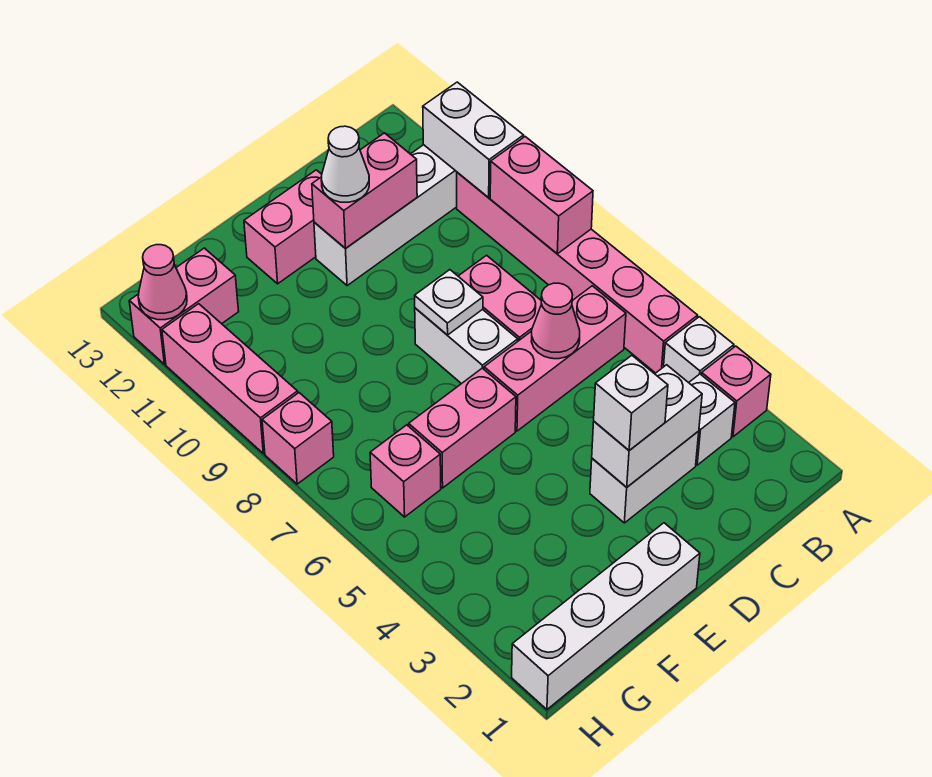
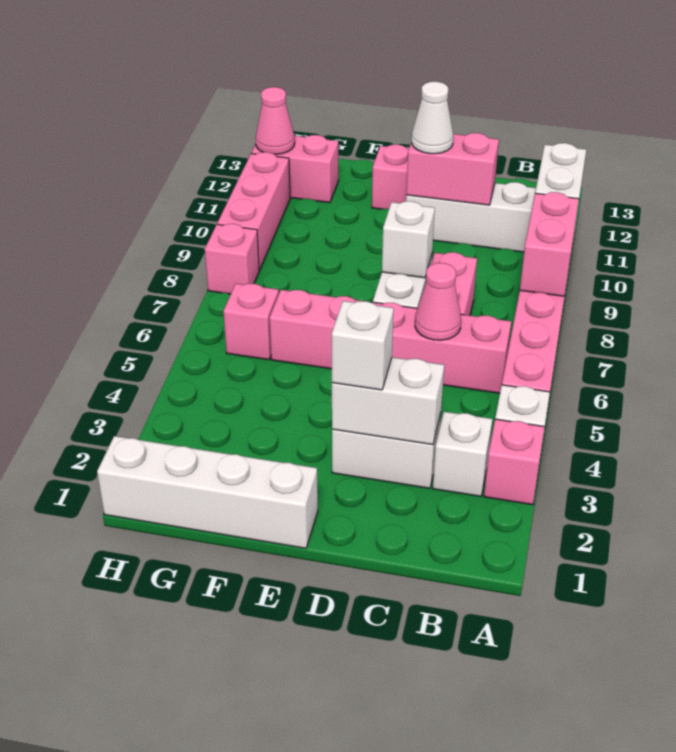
white plate D8 level 2 -> white brick D8 level 2

